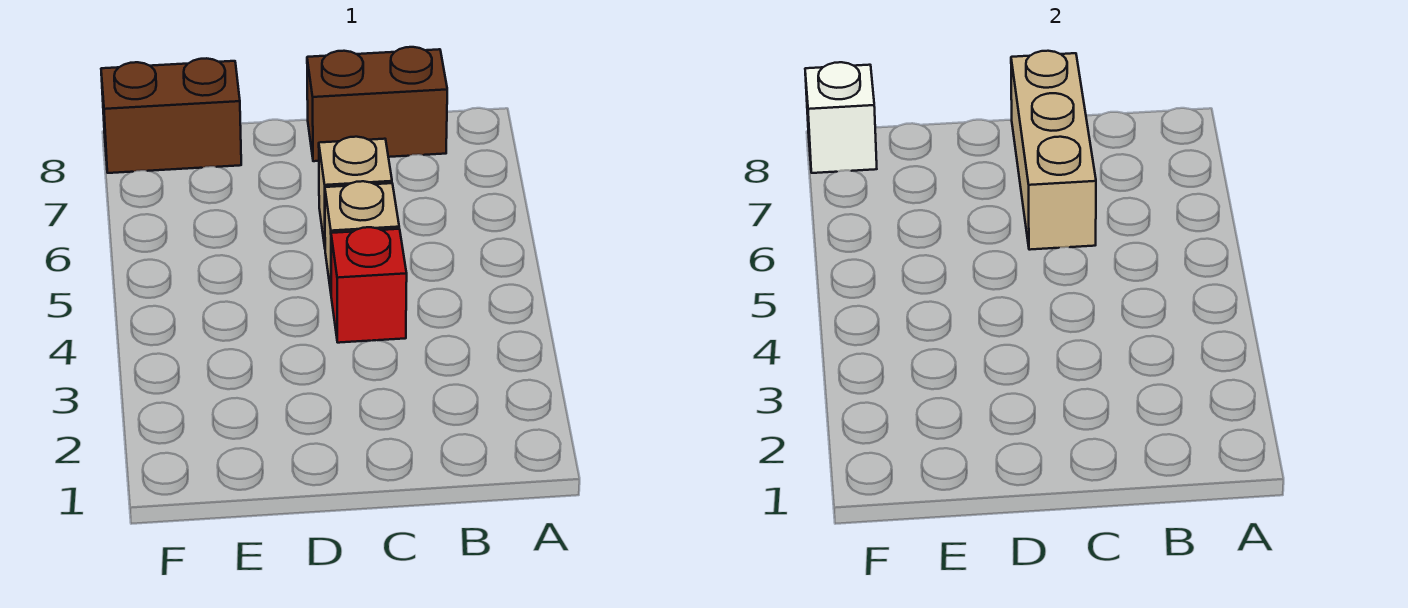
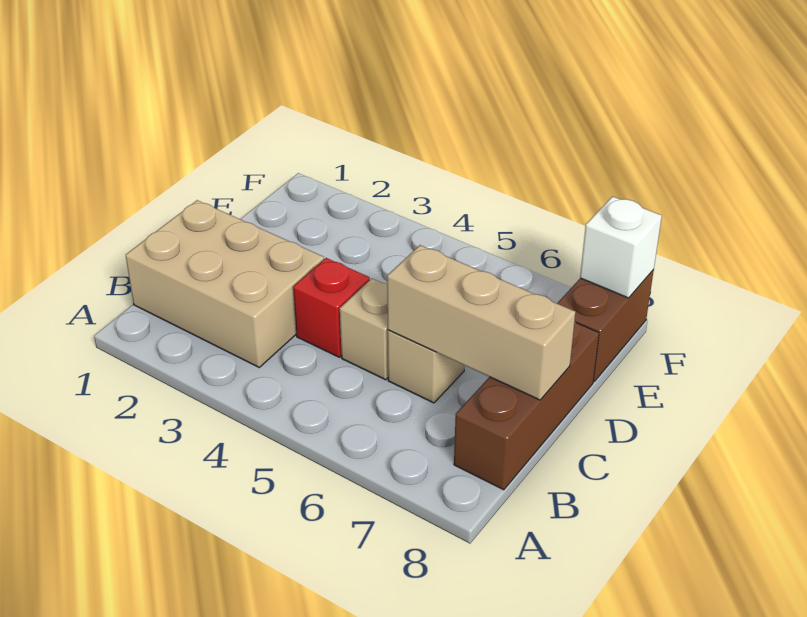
none -> tan brick B1:C3 level 1
brown brick B8:C8 level 1 -> brown brick B8:D8 level 1

